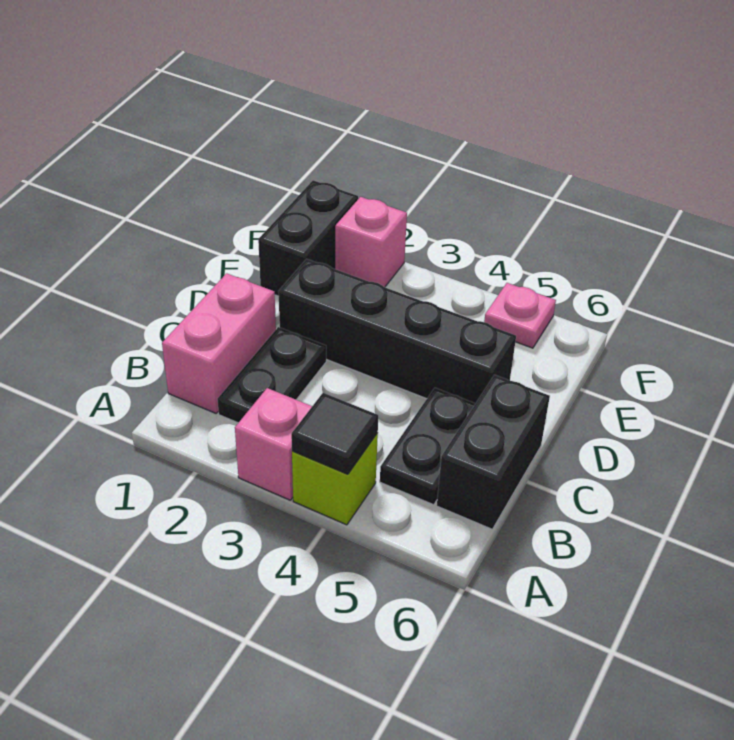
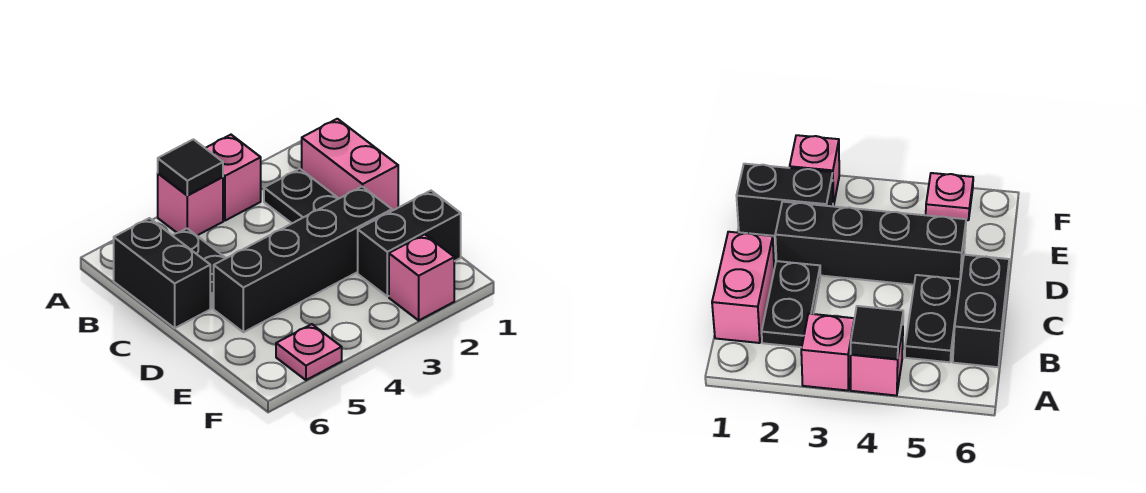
lime brick A4 level 1 -> pink brick A4 level 1
black brick E1:F1 level 1 -> black brick E1:E2 level 1

